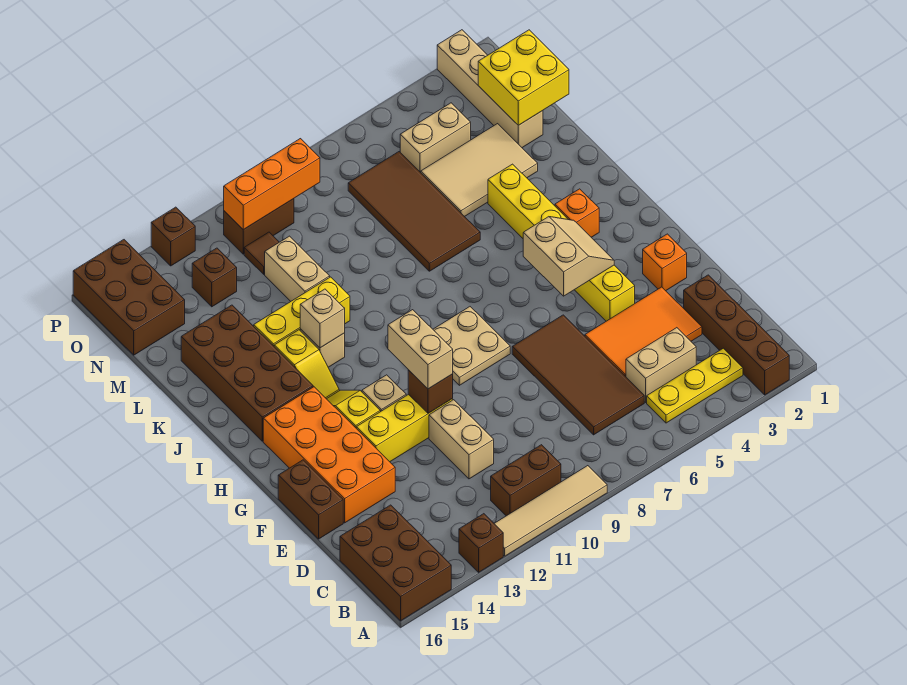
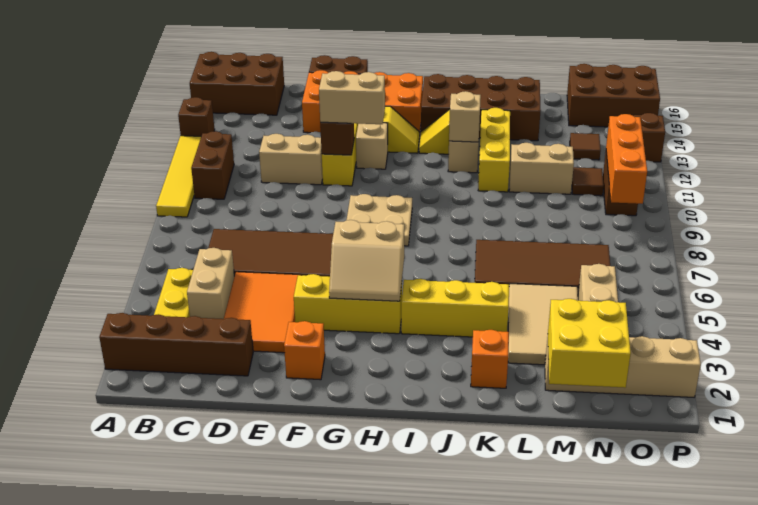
tan tile A9:A12 level 1 -> yellow tile A9:A12 level 1
orange brick I3 level 1 -> orange brick K2 level 1
brown brick N13 level 1 -> brown tile N13 level 1

